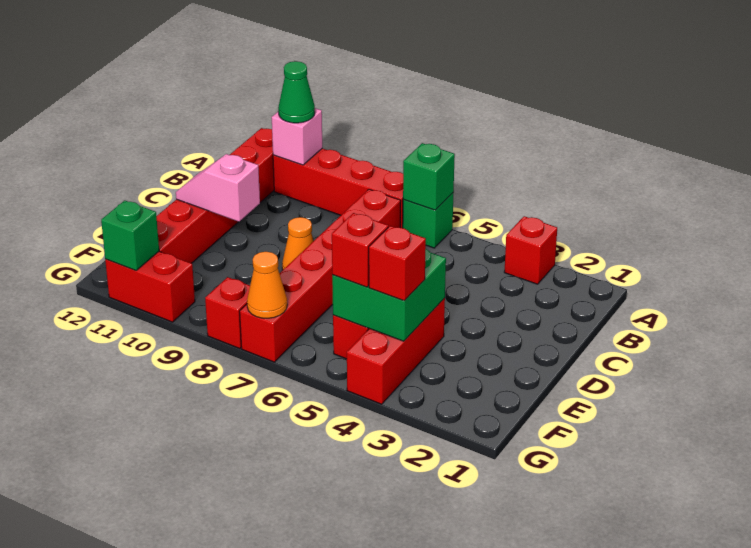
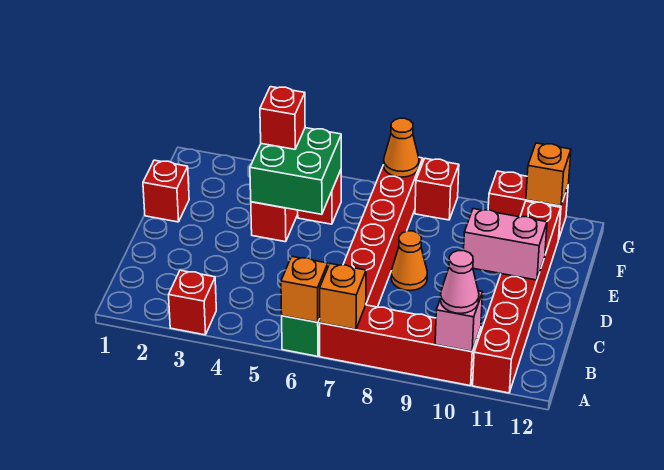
green brick A6 level 2 -> orange brick A6 level 2
none -> orange brick A7 level 2
green cone A10 level 3 -> pink cone A10 level 3
pink slope D10:D11 level 2 top 10 -> pink brick D10:D11 level 2
red brick F5 level 3 -> red brick E1 level 1
green brick G11 level 2 -> orange brick G11 level 2

